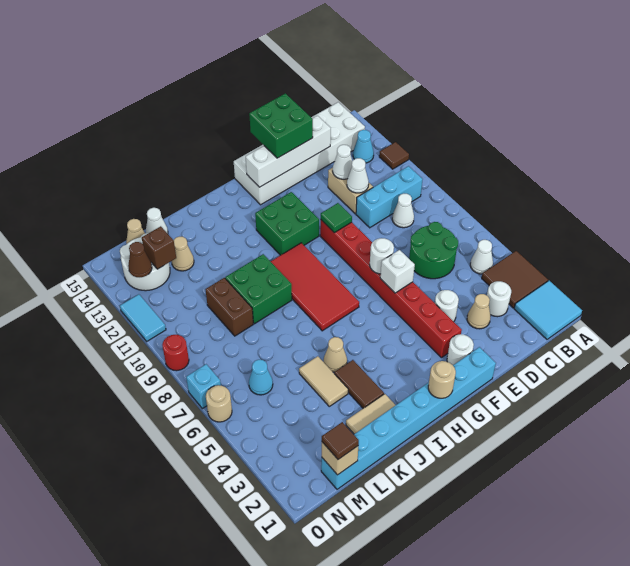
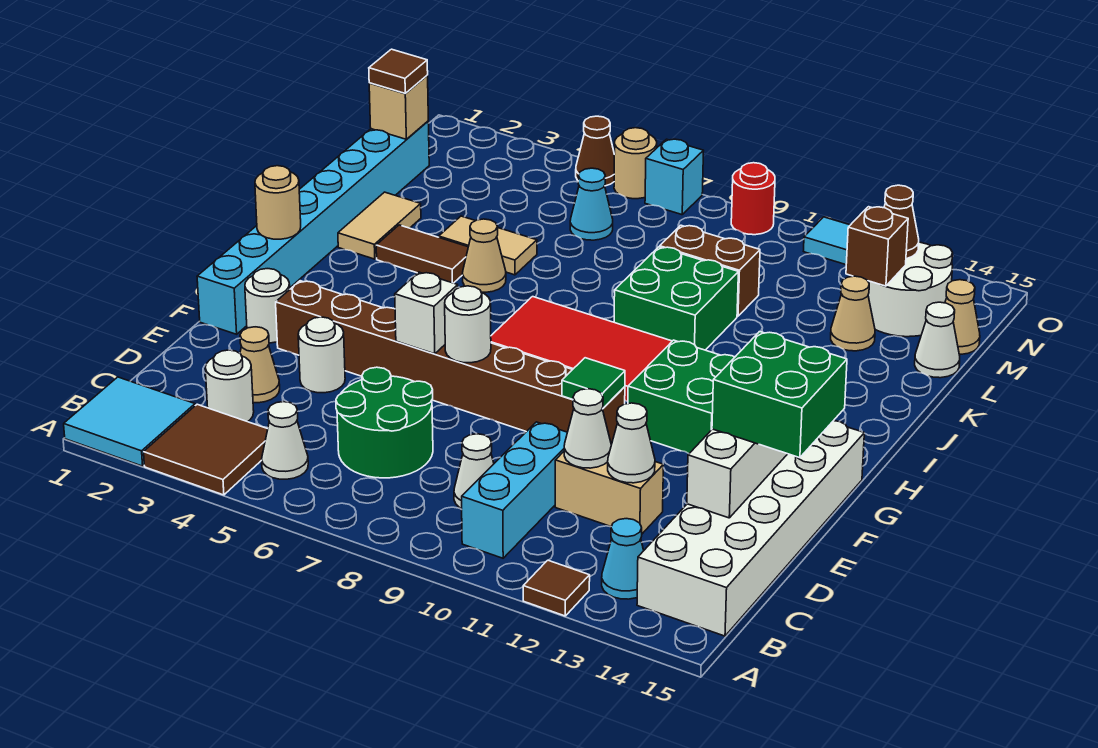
red brick F3:F10 level 1 -> brown brick F3:F10 level 1
none -> brown cone O5 level 1

